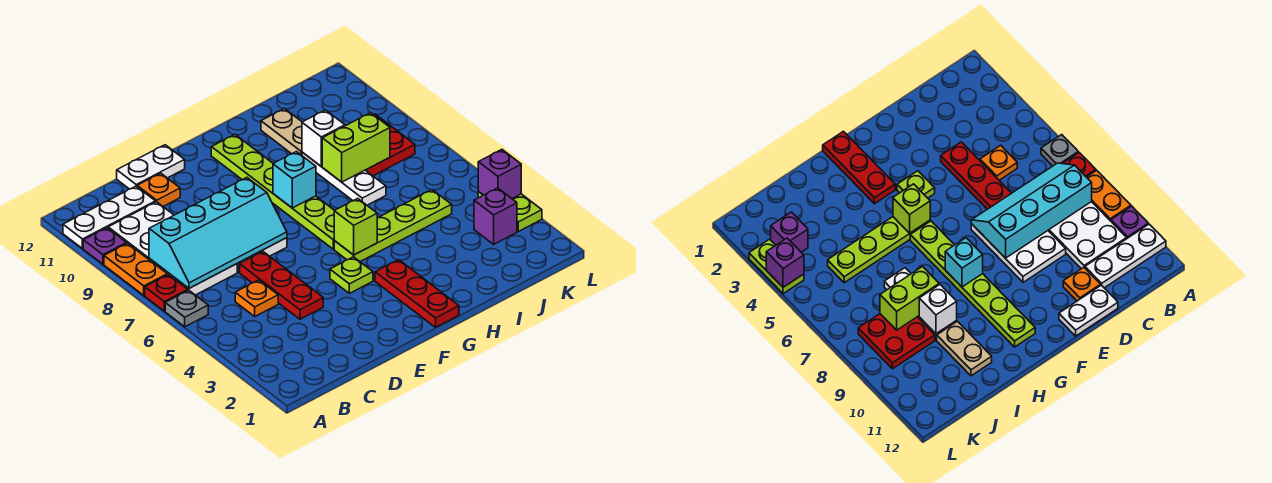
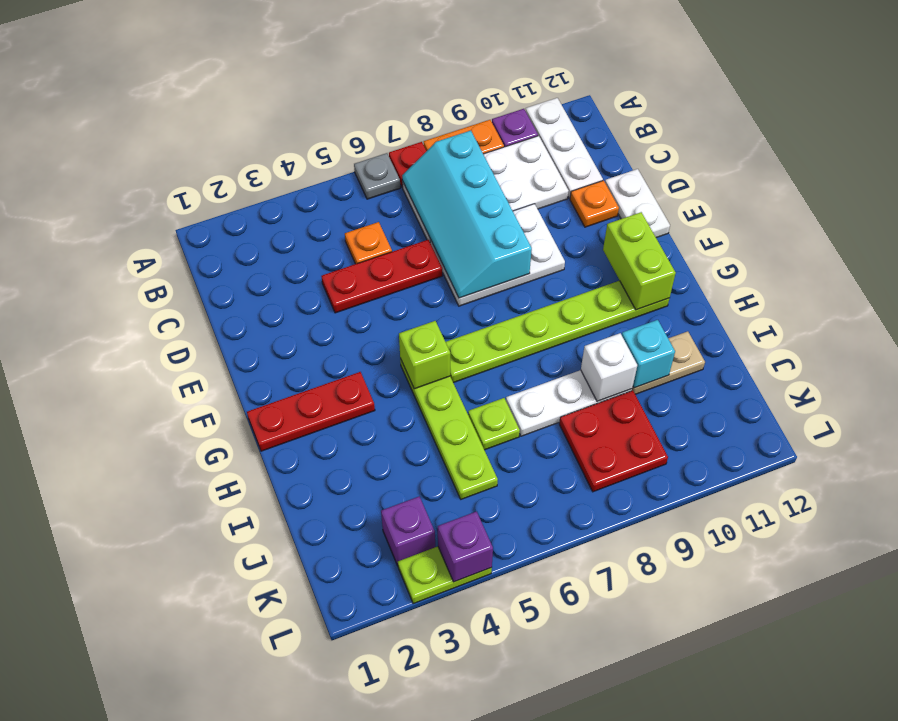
lime plate F4 level 1 -> lime plate I6 level 1
cyan brick G8 level 2 -> cyan brick I10 level 2
lime brick I8:J8 level 2 -> lime brick F11:G11 level 2

